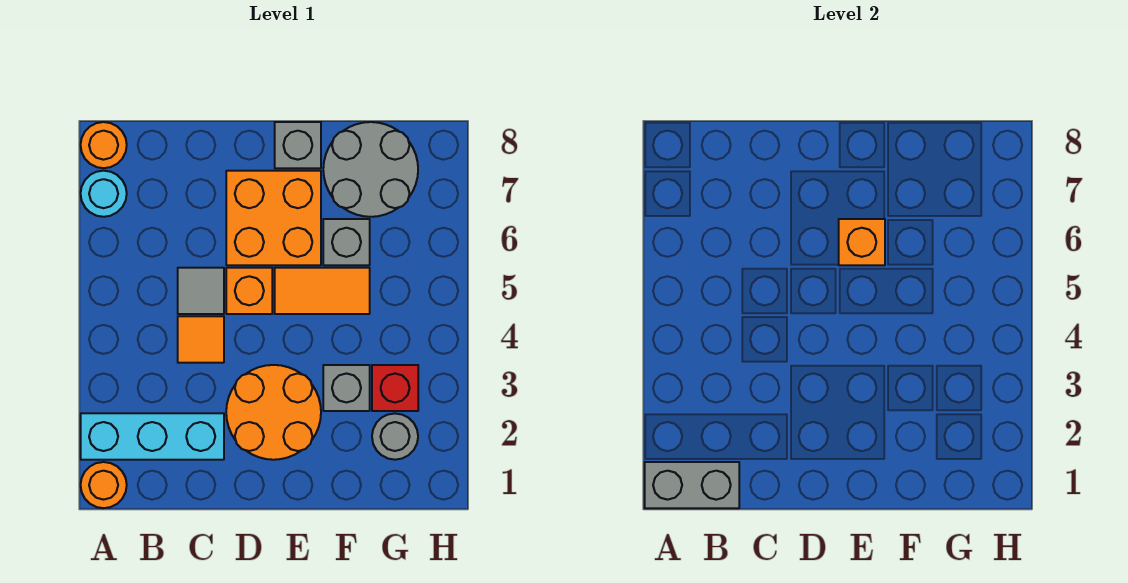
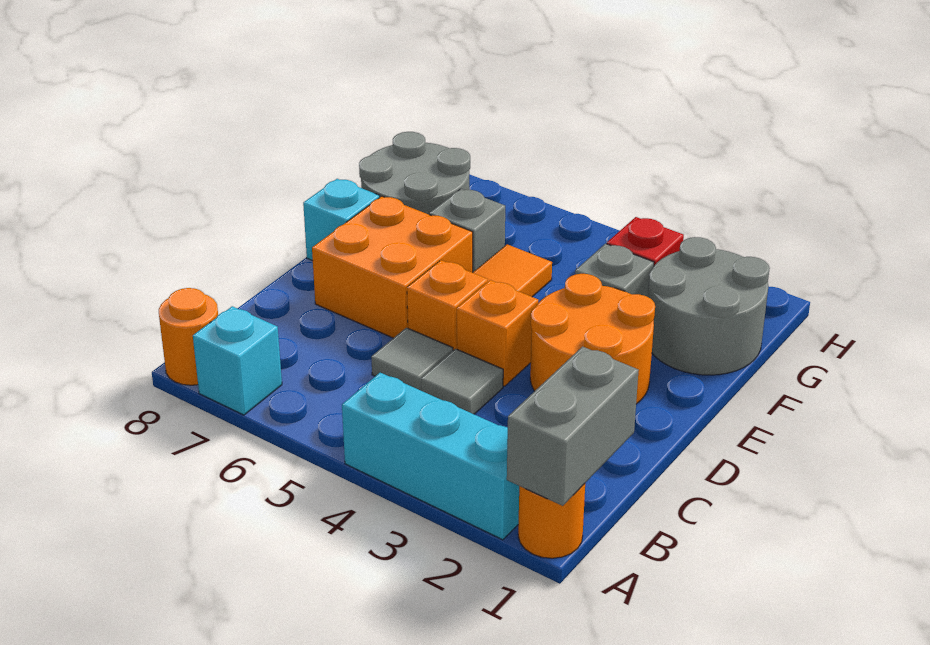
cyan brick A2:C2 level 1 -> cyan brick A2:A4 level 1
cyan round brick A7 level 1 -> cyan brick A7 level 1
orange tile C4 level 1 -> grey tile C4 level 1
orange brick E6 level 2 -> orange brick D4 level 1
grey brick E8 level 1 -> cyan brick E8 level 1
grey round brick G2 level 1 -> grey round brick F1:G2 level 1

